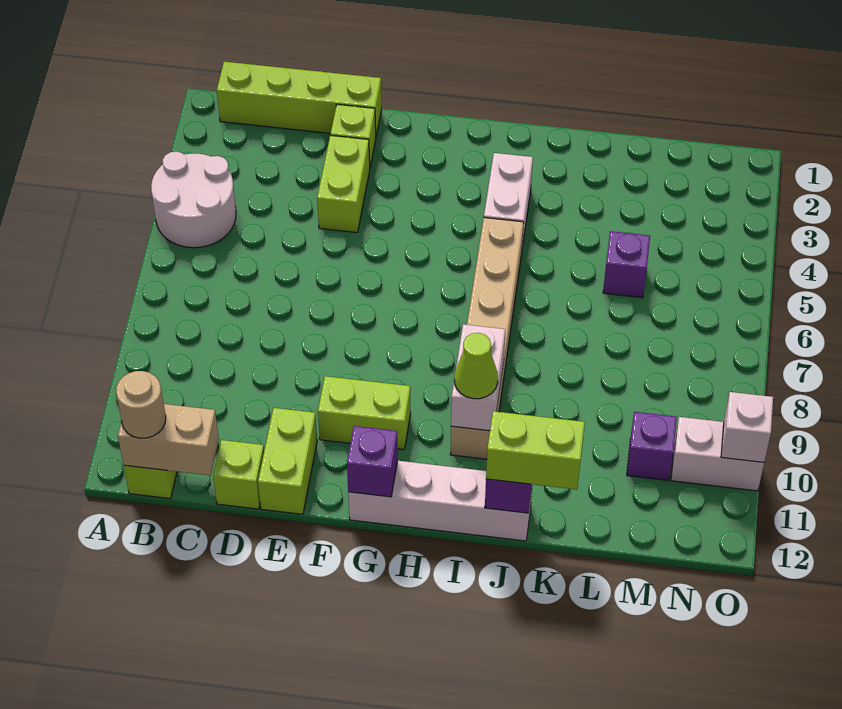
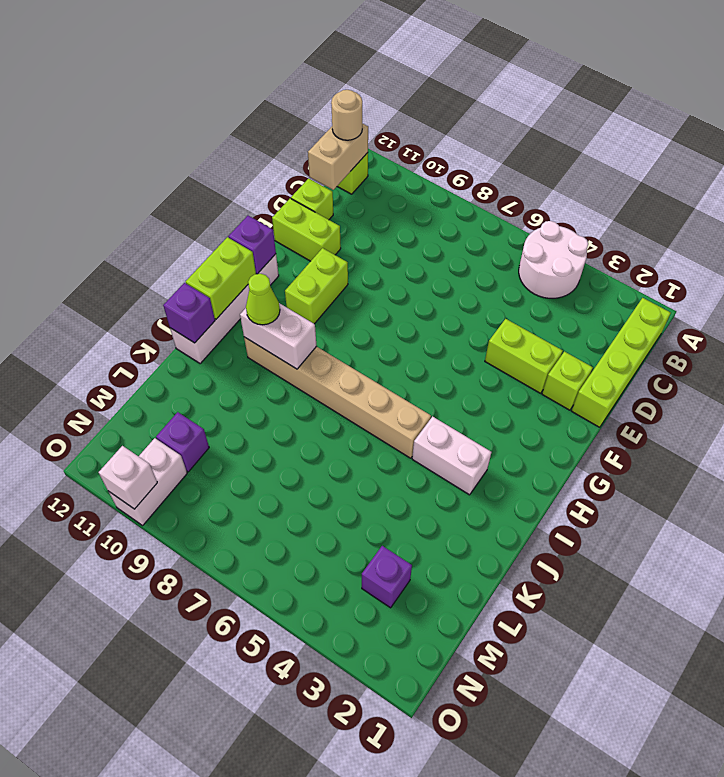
lime brick J12:K12 level 3 -> lime brick H12:I12 level 2
purple brick L5 level 1 -> purple brick M3 level 1

